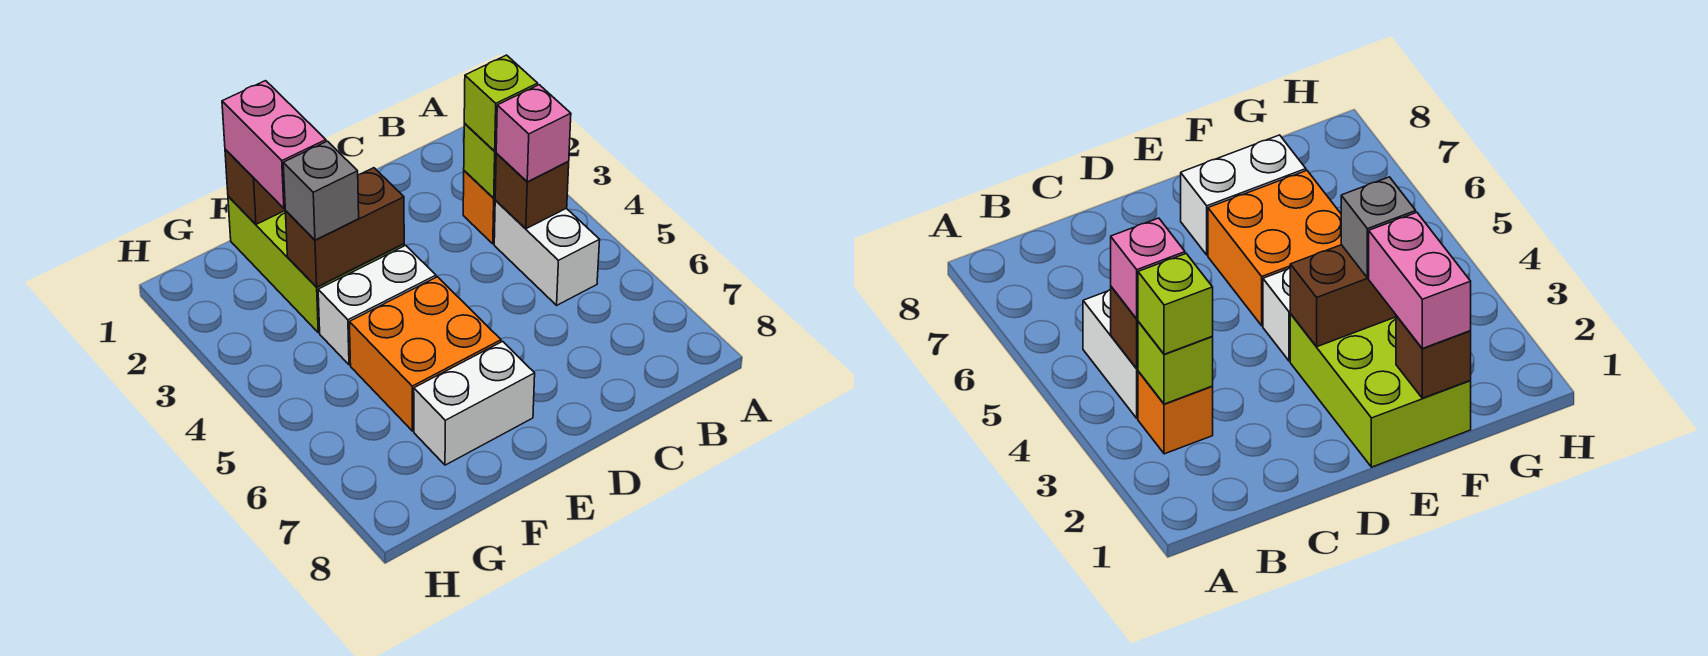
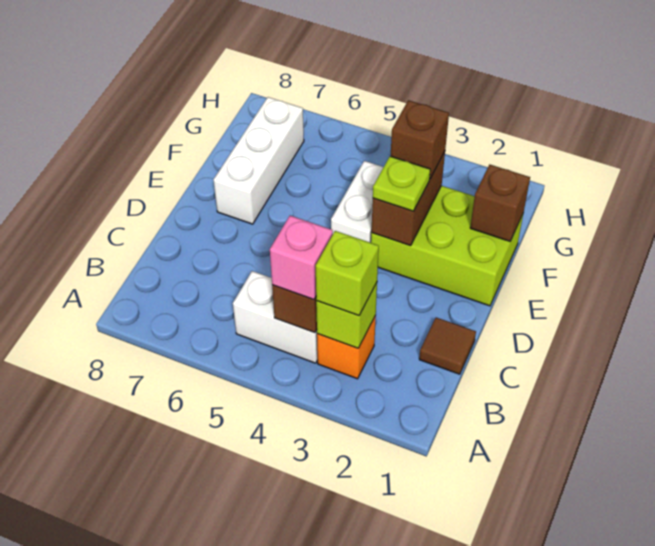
none -> brown tile C1 level 1
none -> lime plate E3 level 3
orange brick E5:F6 level 1 -> none
white brick E7:F7 level 1 -> white brick E7:G7 level 1
pink brick F1:F2 level 3 -> none
grey brick F3 level 3 -> brown brick F3 level 3

